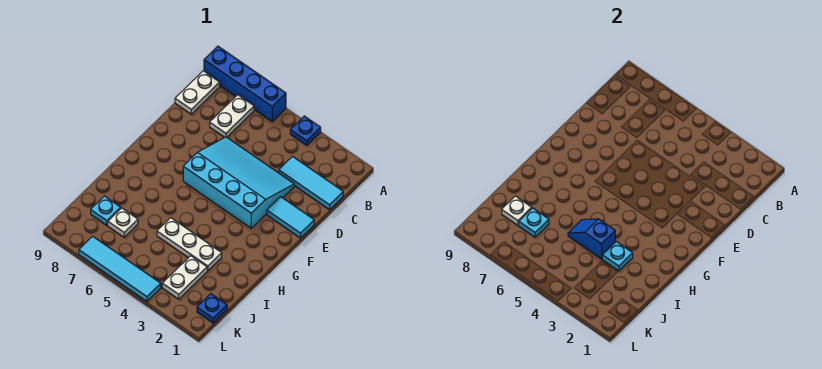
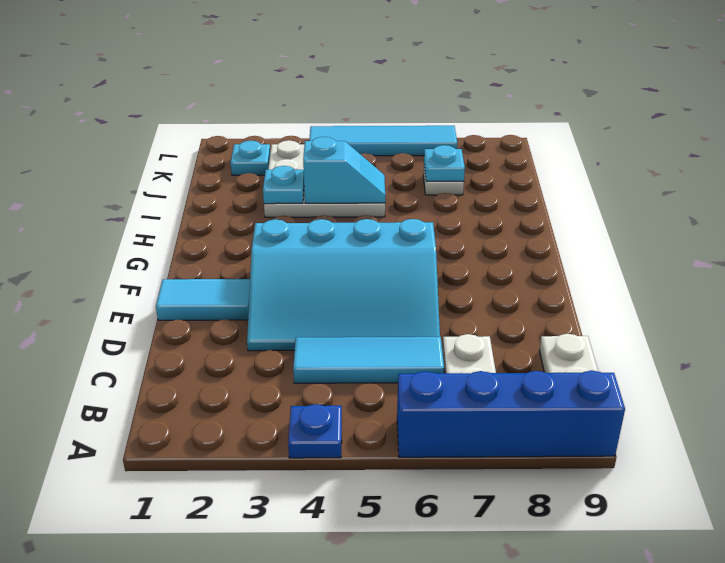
cyan tile C1:C3 level 1 -> cyan tile C4:C6 level 1
blue slope I4:I5 level 2 top 4 -> cyan slope I4:I5 level 2 top 4
cyan plate J8 level 1 -> cyan plate K2 level 1
white plate J8 level 2 -> none
blue plate K1 level 1 -> none

